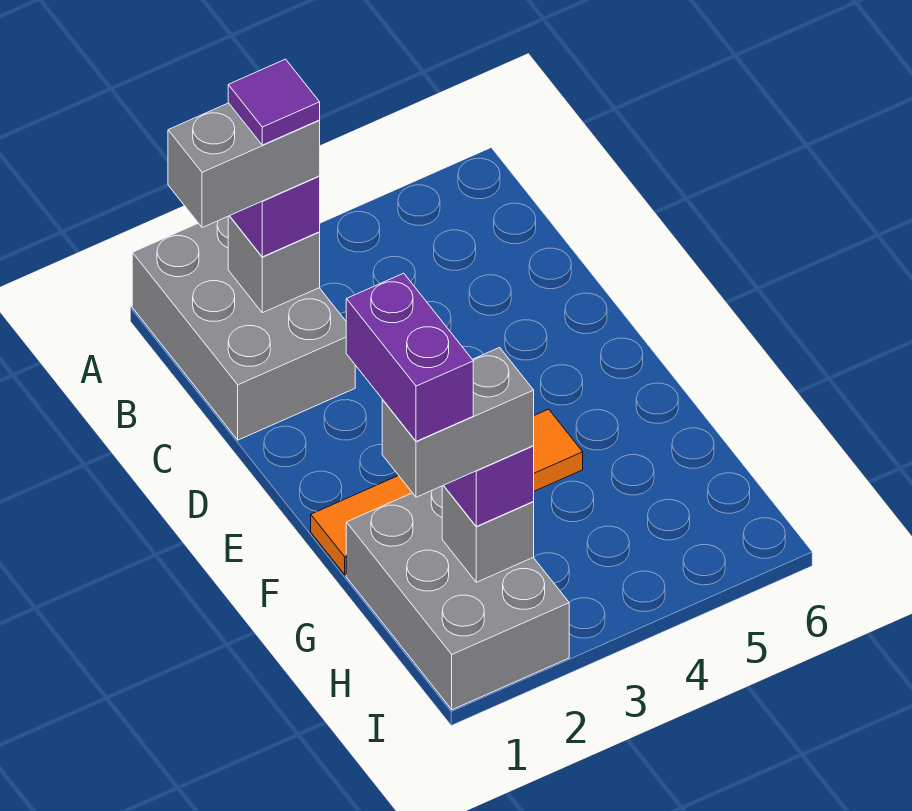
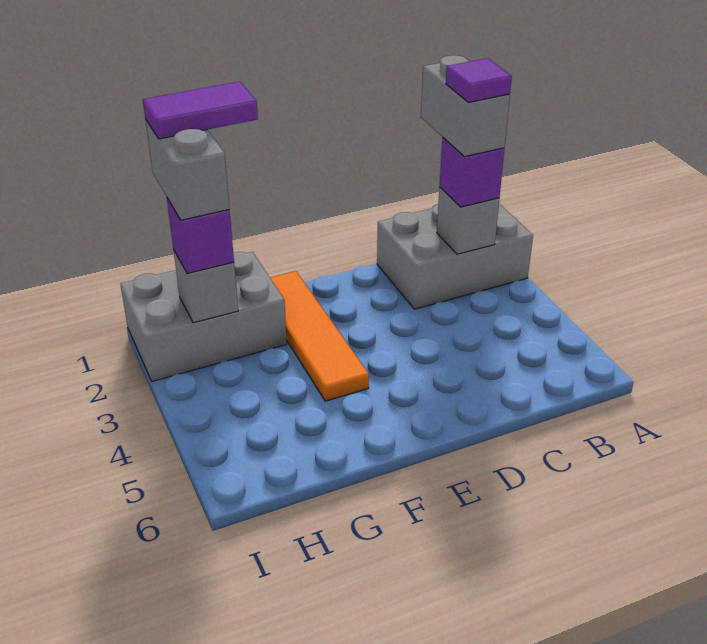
purple brick G1:H1 level 5 -> purple tile G1:H1 level 5

